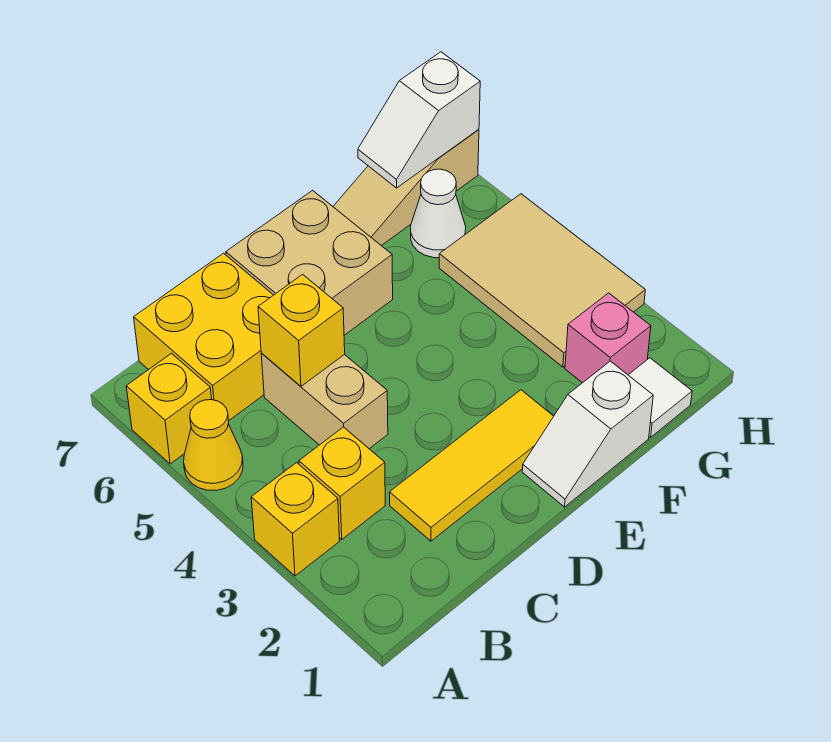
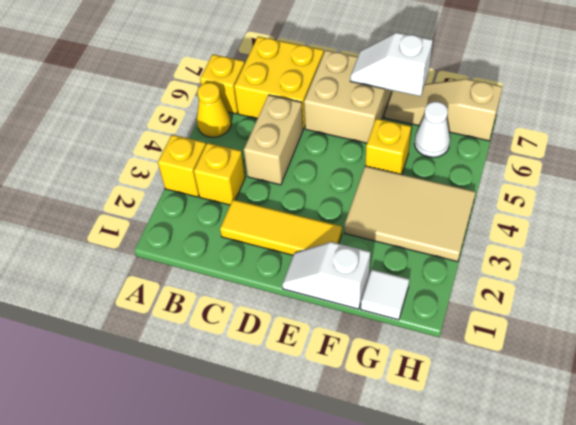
yellow brick C5 level 2 -> yellow brick F5 level 1
pink brick G2 level 1 -> none
tan tile G3:H5 level 1 -> tan tile F3:H4 level 1
white slope G7:H7 level 2 top H -> white slope E7:F7 level 2 top F

